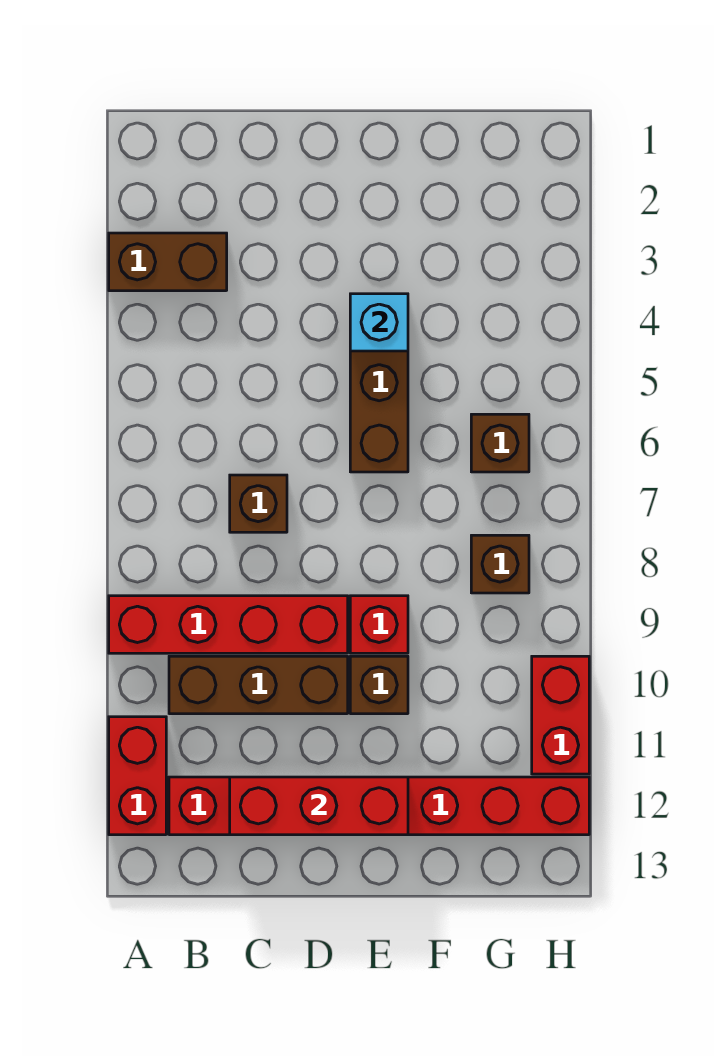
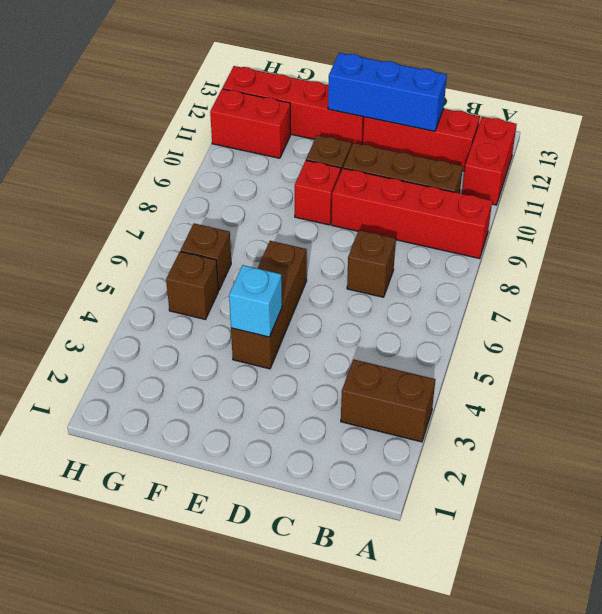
red brick C12:E12 level 2 -> blue brick C12:E12 level 2
brown brick G8 level 1 -> brown brick G5 level 1
red brick H10:H11 level 1 -> red brick G11:H11 level 1

